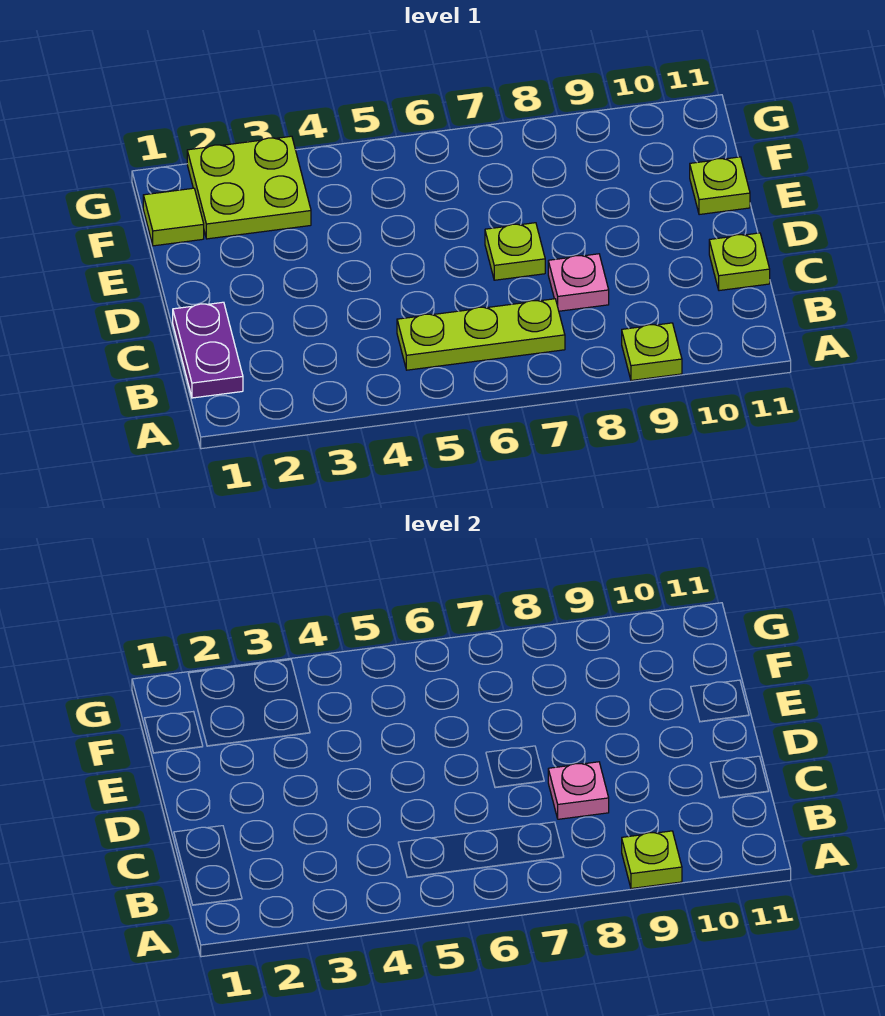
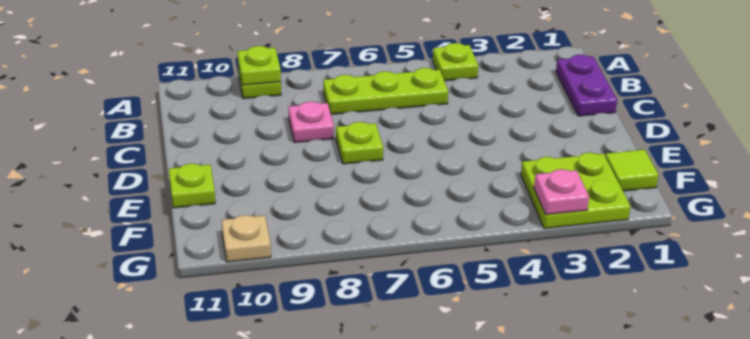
pink plate C8 level 2 -> pink plate G3 level 2
lime plate C11 level 1 -> lime plate A4 level 1
none -> tan plate G10 level 1

